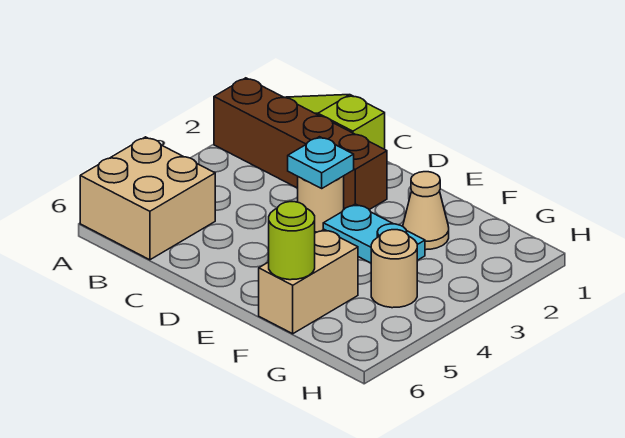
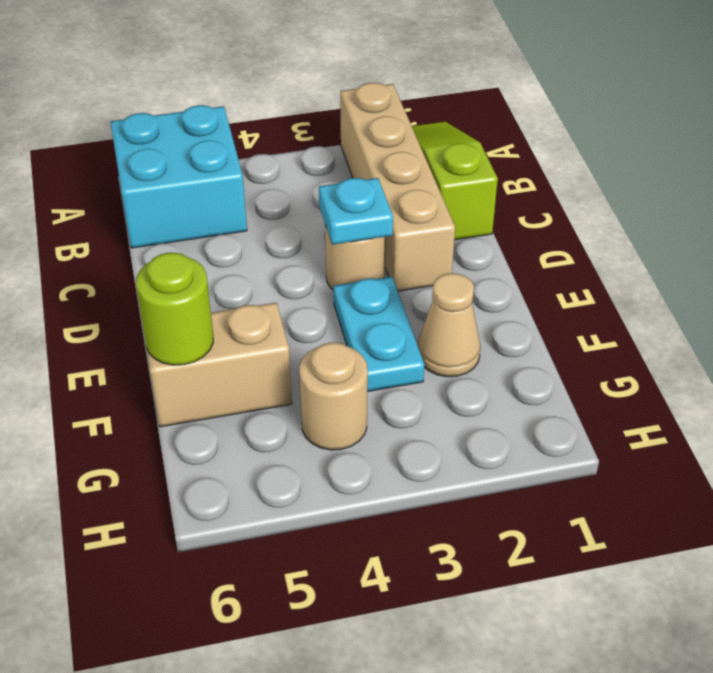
brown brick A2:D2 level 1 -> tan brick A2:D2 level 1
tan brick A5:B6 level 1 -> cyan brick A5:B6 level 1

